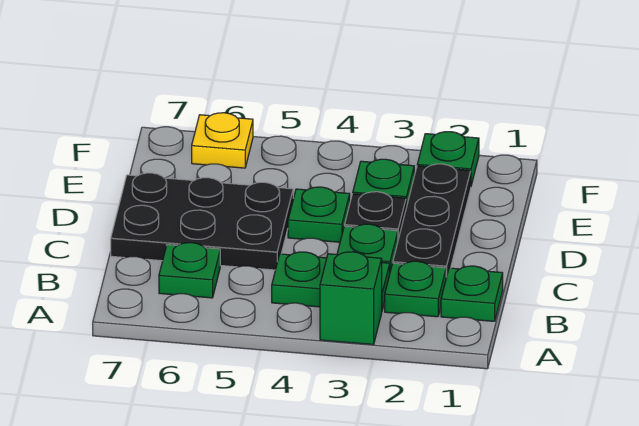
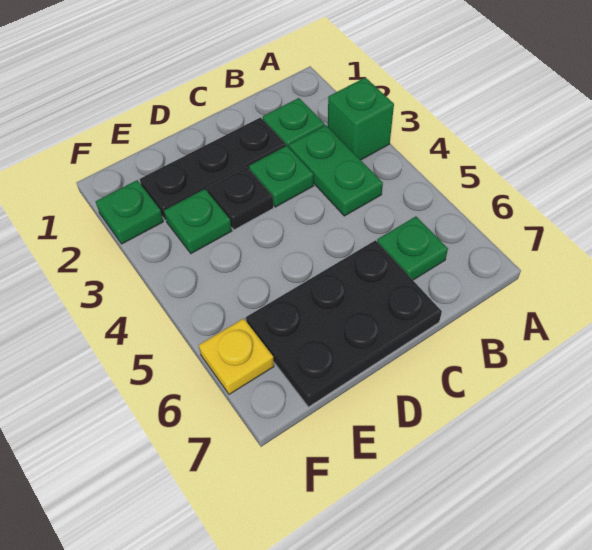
green plate B1 level 1 -> none
black plate C5:D7 level 1 -> black plate C6:E7 level 1
green plate D4 level 1 -> none

